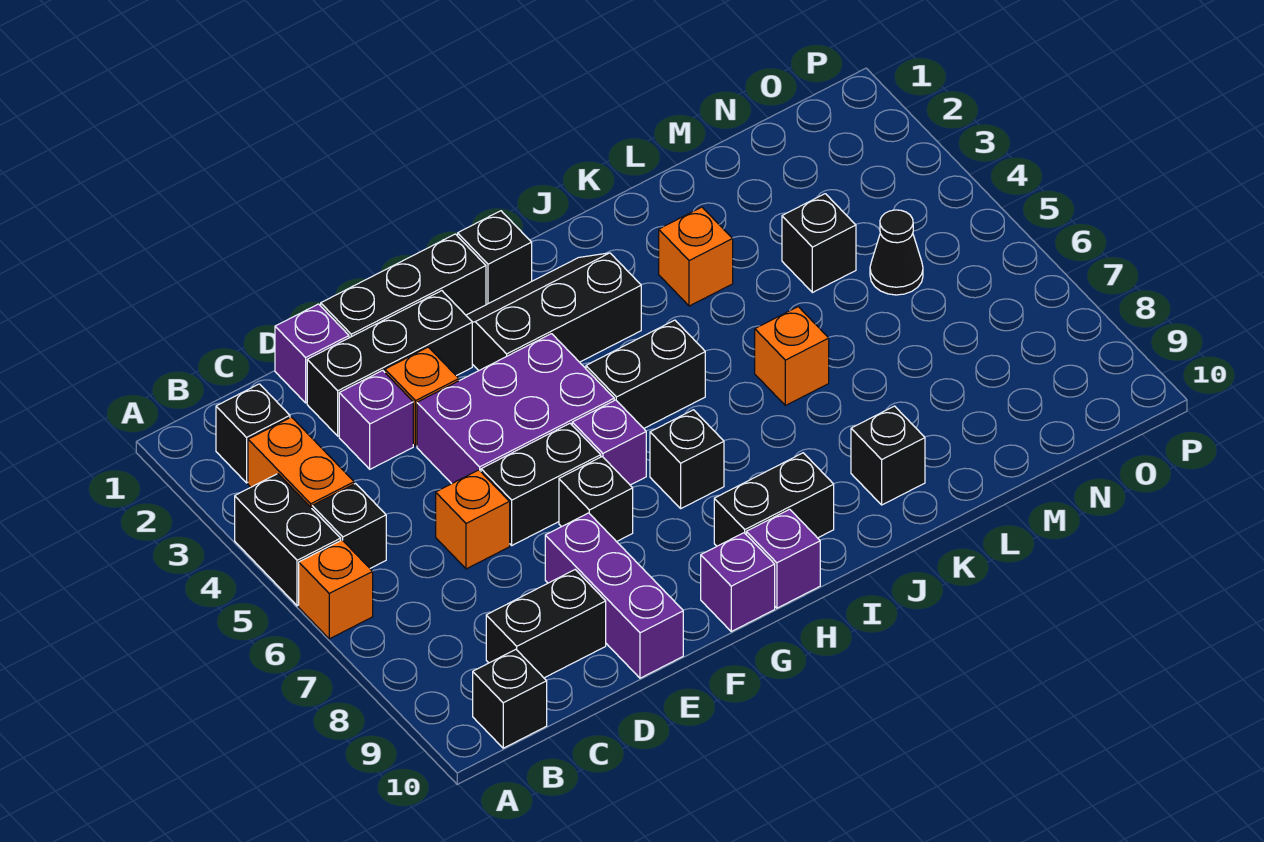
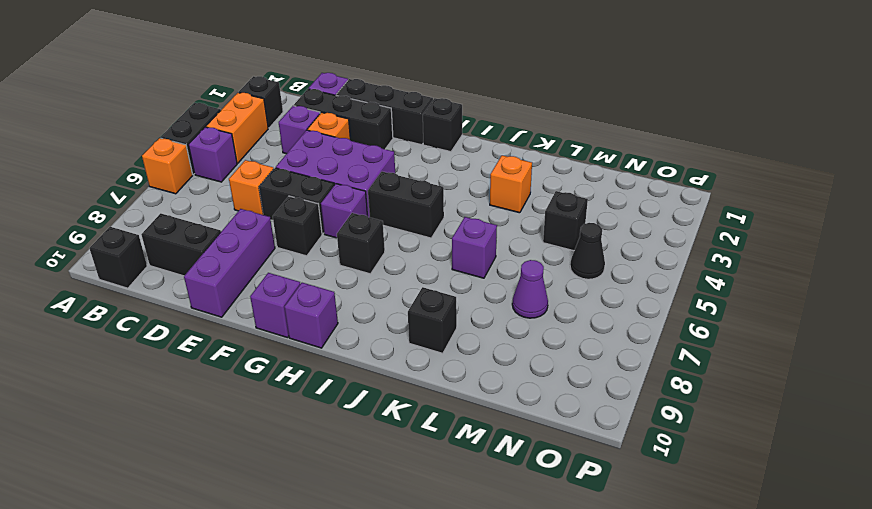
black brick B5 level 1 -> purple brick B5 level 1
black slope G2:I3 level 1 top 3 -> none
black brick H9:I9 level 1 -> none
orange brick K6 level 1 -> purple brick K6 level 1
none -> purple cone M7 level 1

